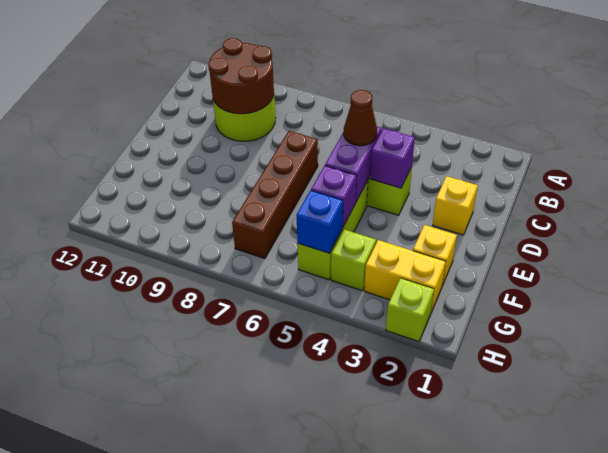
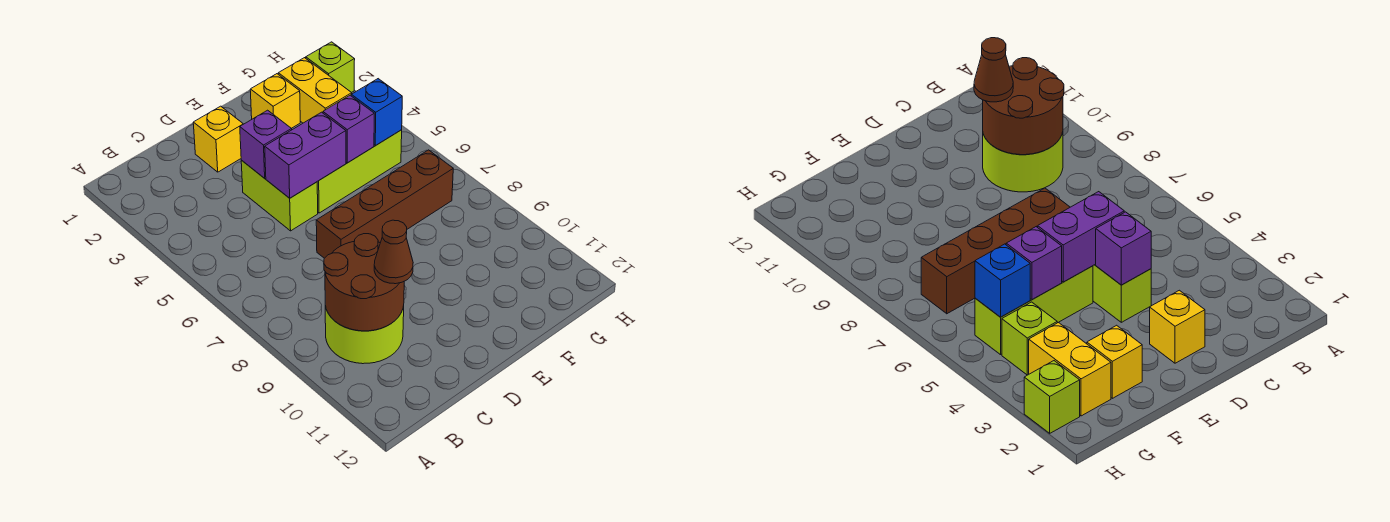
brown cone D5 level 3 -> brown cone C10 level 3

